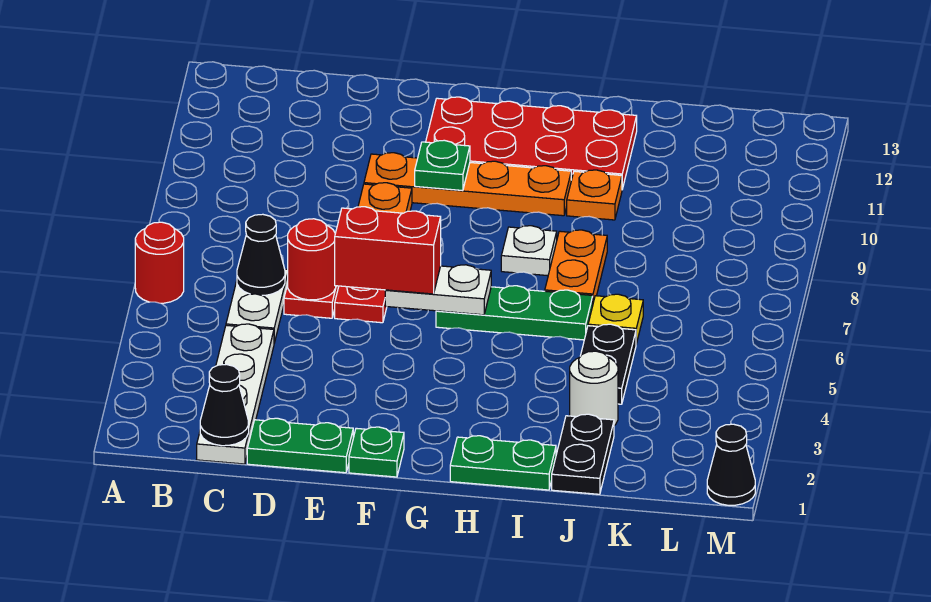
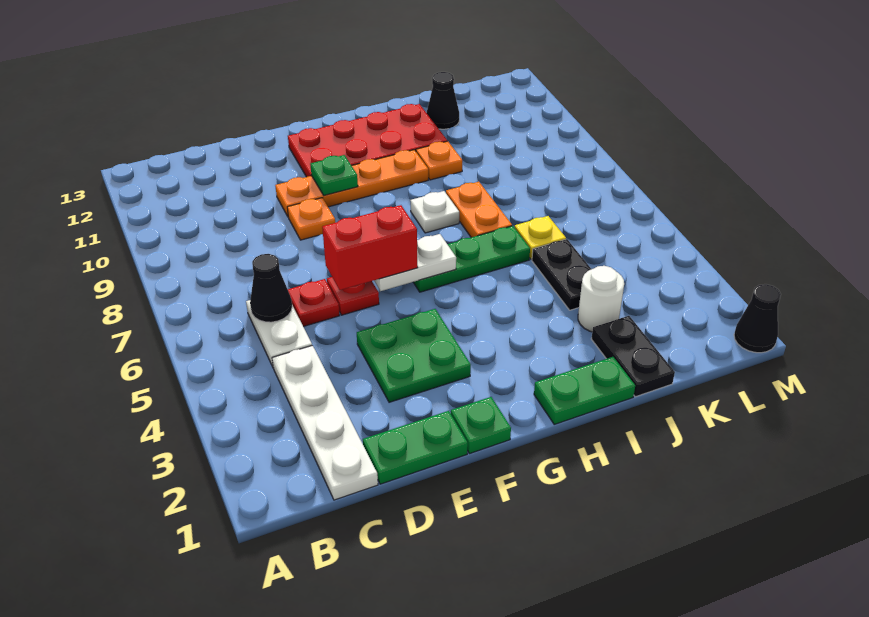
red round brick A6 level 1 -> none
black cone C1 level 2 -> black cone J12 level 1
red round brick D6 level 2 -> none
none -> green plate E3:F4 level 1

